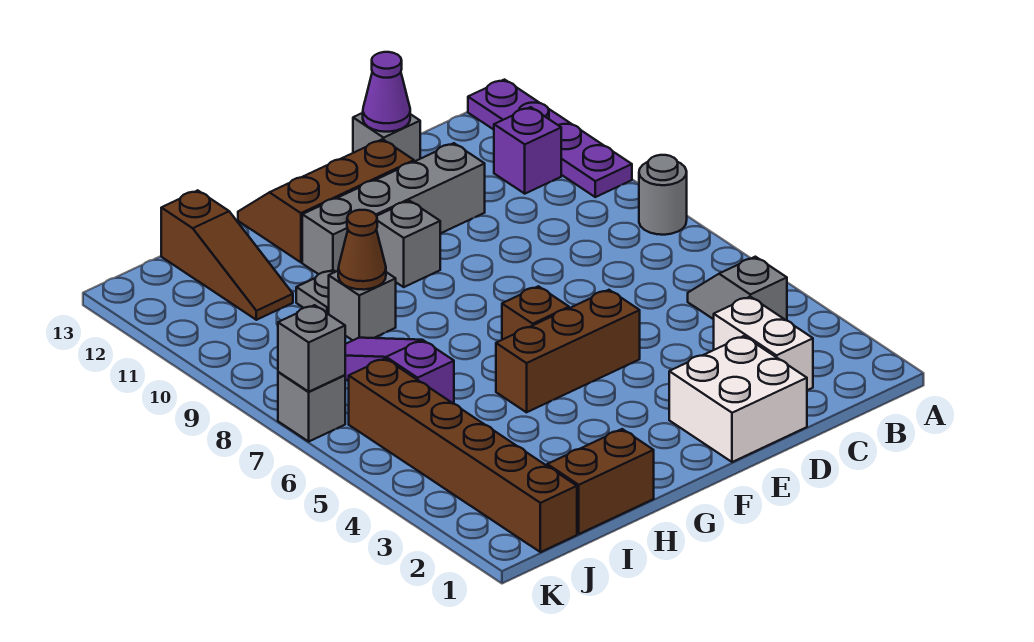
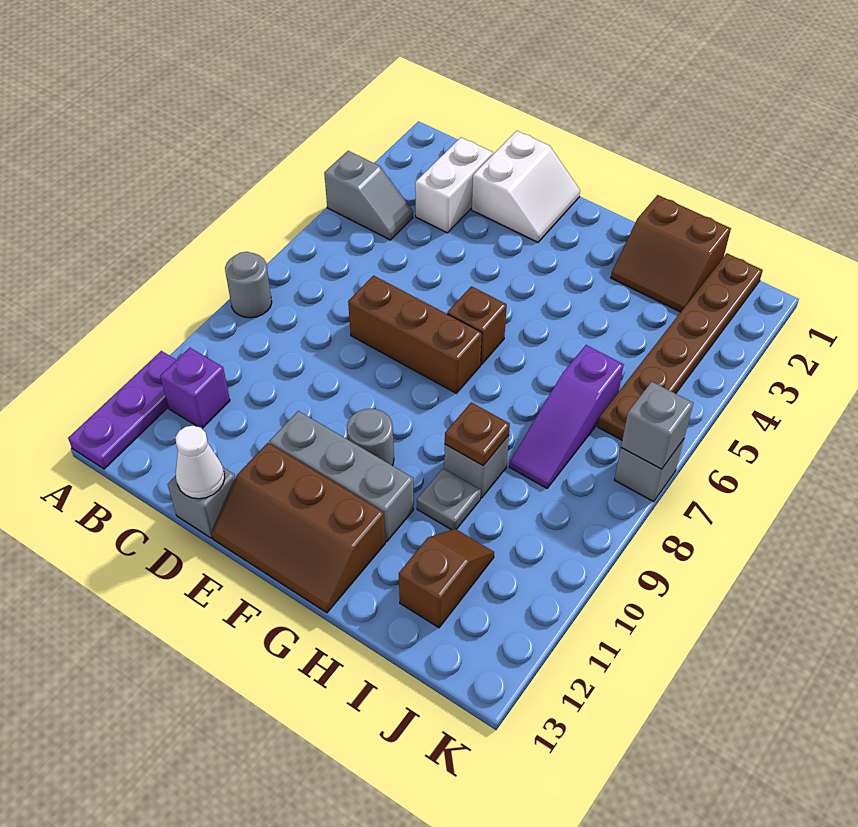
purple plate A10:A13 level 1 -> purple plate A11:A13 level 1
grey slope B4:B5 level 1 top 4 -> grey slope A4:B4 level 1 top A
white brick D1:E2 level 1 -> white slope D1:E2 level 1 top D
grey brick D11:G11 level 1 -> grey brick E11:G11 level 1
purple cone D13 level 2 -> white cone D13 level 2
brown brick E5:G5 level 1 -> brown brick D7:F7 level 1
grey brick F10 level 1 -> grey round brick F10 level 1
brown cone H9 level 2 -> brown plate H9 level 2
brown slope I11:I13 level 1 top 13 -> brown slope I11:I12 level 1 top 12
brown brick J1:J6 level 1 -> brown plate J1:J6 level 1

